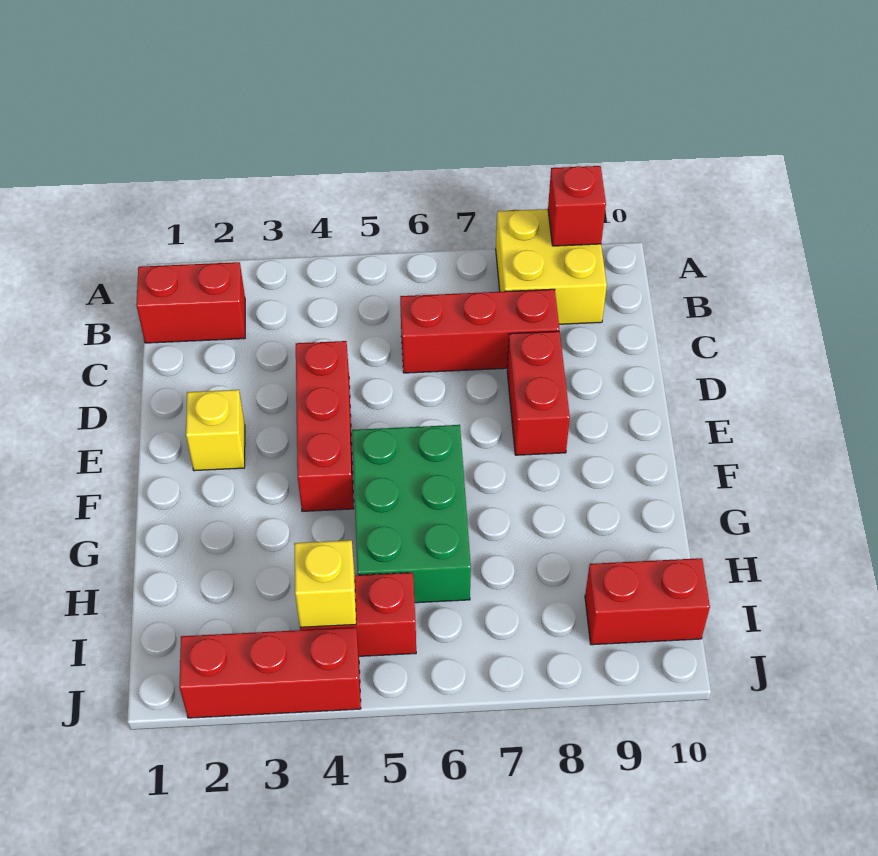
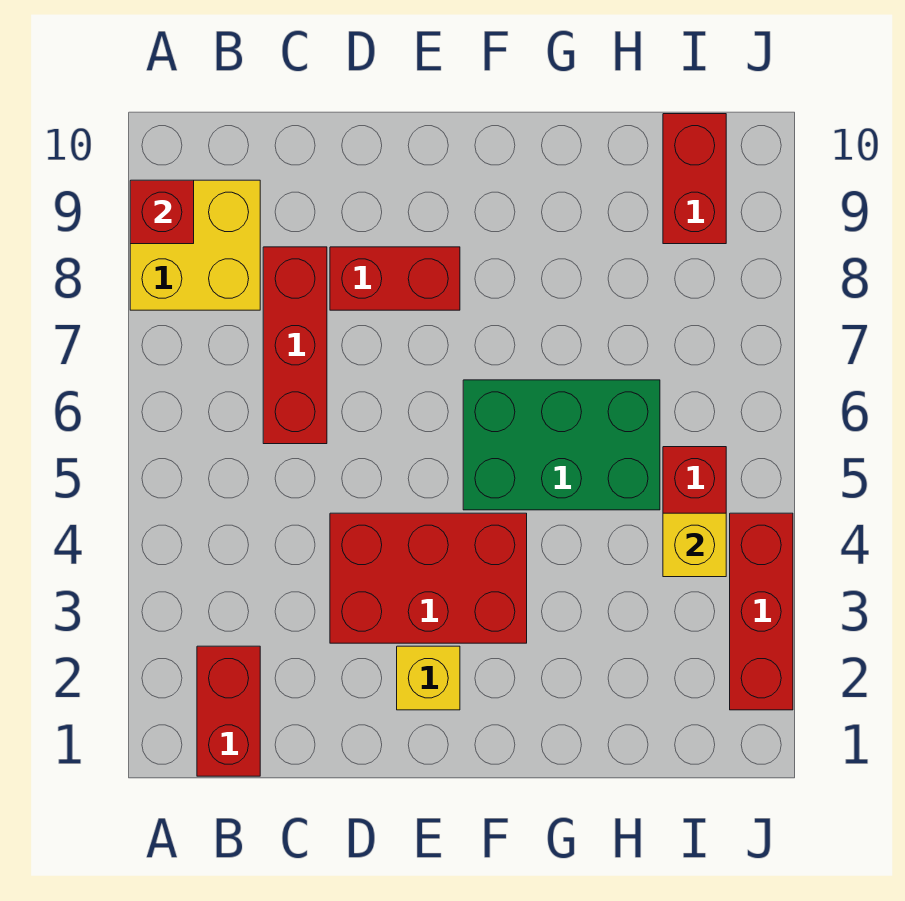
red brick D4:F4 level 1 -> red brick D3:F4 level 1

